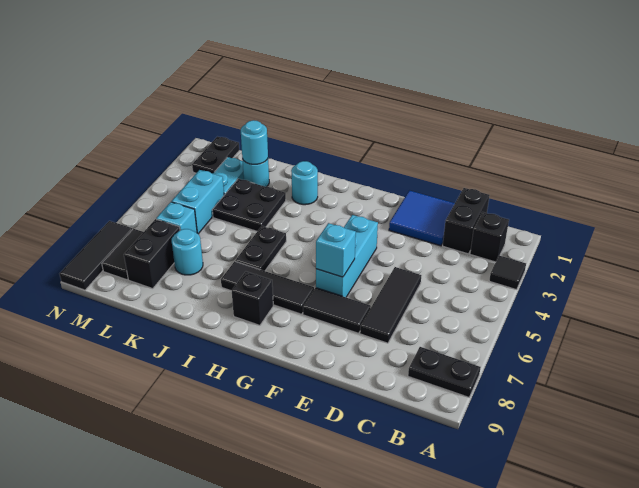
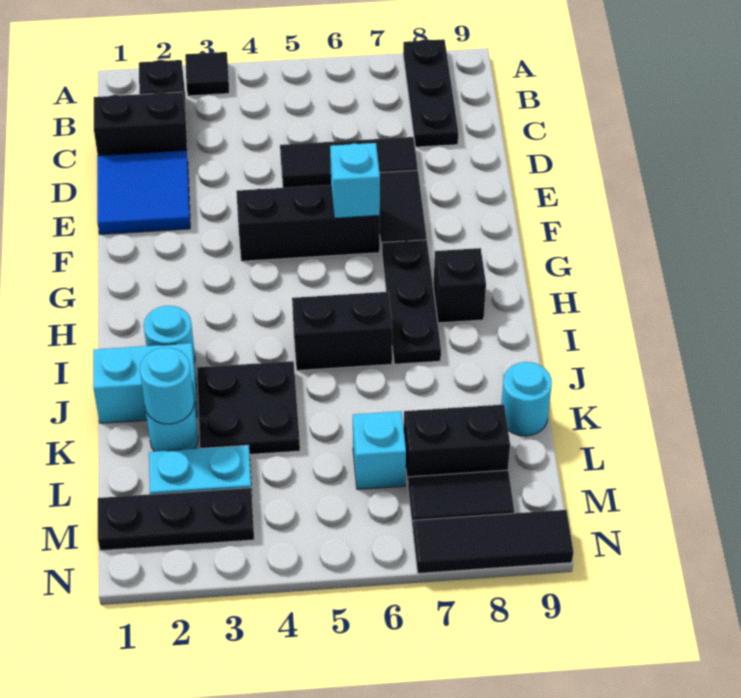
black plate A8:B8 level 1 -> black plate A8:C8 level 1
cyan brick F4:F6 level 1 -> black brick F4:F6 level 1
black tile G7:I7 level 1 -> black plate G7:I7 level 1
black plate I5:I6 level 1 -> black brick I5:I6 level 1
cyan round brick K7 level 1 -> cyan round brick K9 level 1
cyan brick L4:L5 level 1 -> cyan brick J1:J2 level 1
black plate M1:M2 level 1 -> black plate M1:M3 level 1

